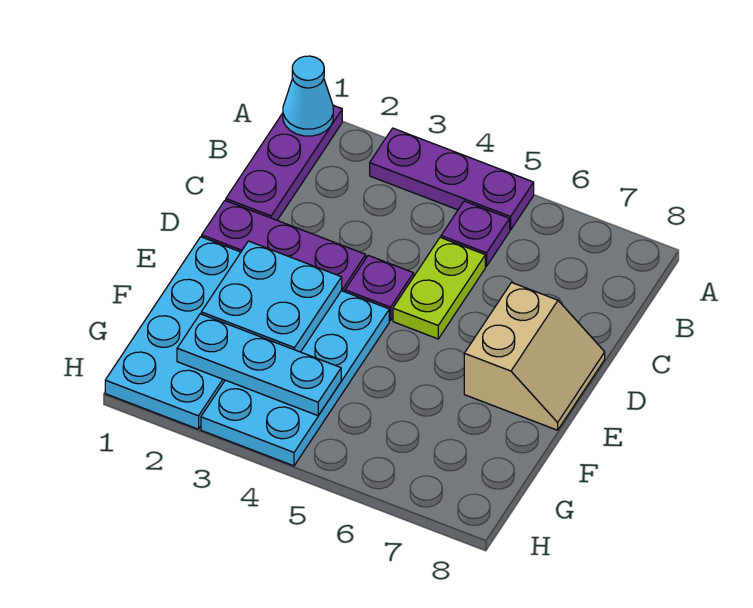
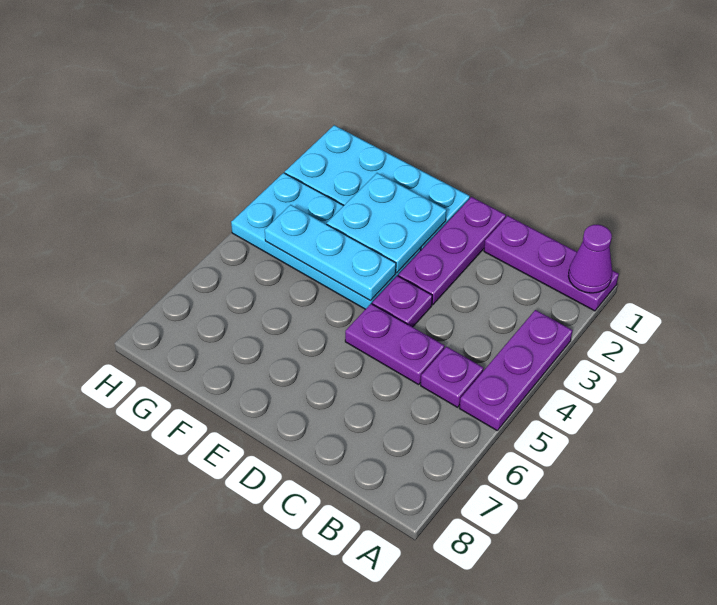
cyan cone A1 level 2 -> purple cone A1 level 2
lime plate C5:D5 level 1 -> purple plate C5:D5 level 1
tan slope D7:E8 level 1 top 7 -> none
cyan plate G2:G4 level 2 -> cyan plate E4:G4 level 2

